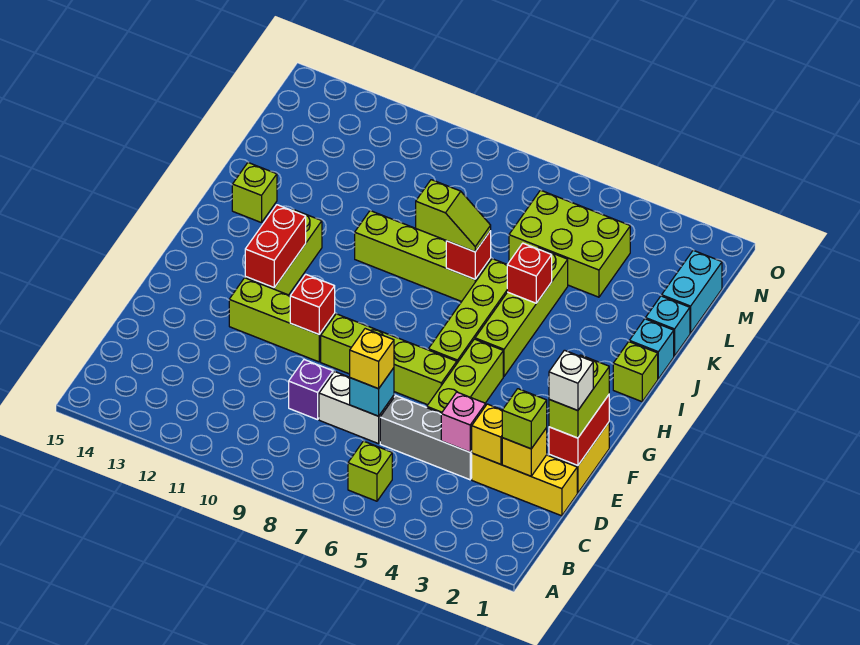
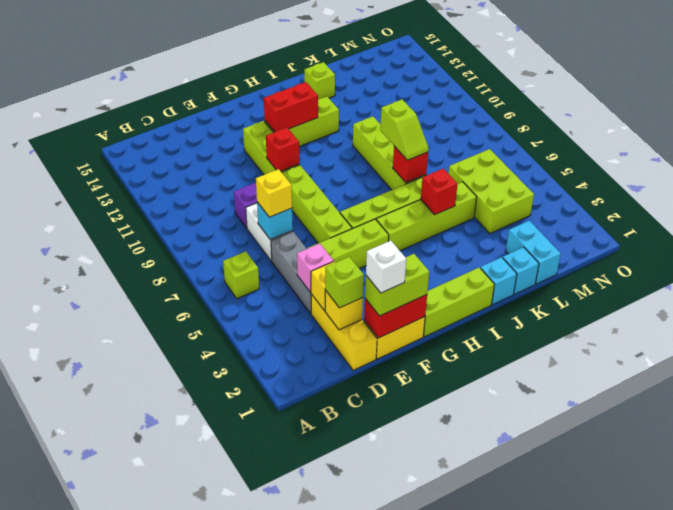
lime brick I1 level 1 -> lime brick G1:I1 level 1
cyan brick L1:M1 level 1 -> cyan brick L1:L2 level 1

